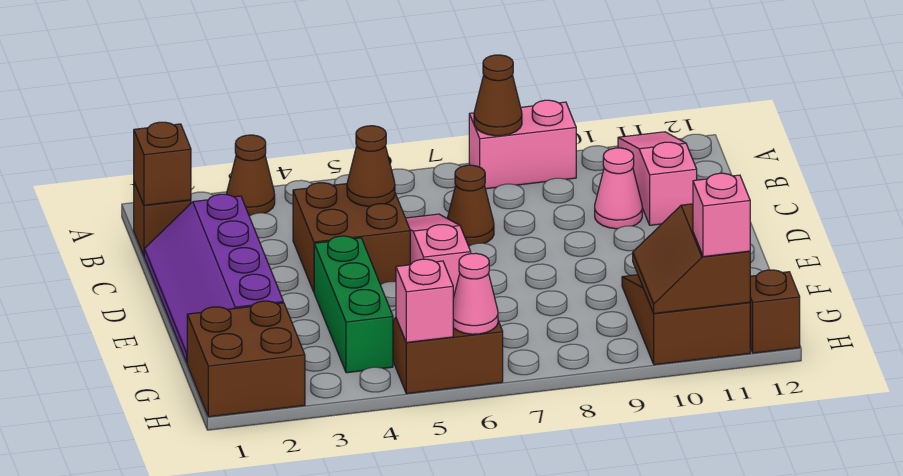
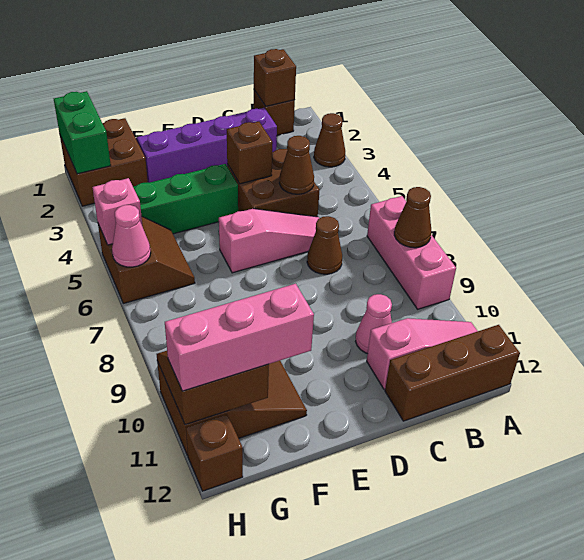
pink brick A8:A9 level 1 -> pink brick A7:A9 level 1
none -> brown brick A12:C12 level 1
none -> brown brick D4 level 2
none -> green brick H1:H2 level 2
pink brick H11 level 3 -> pink brick F11:H11 level 3

